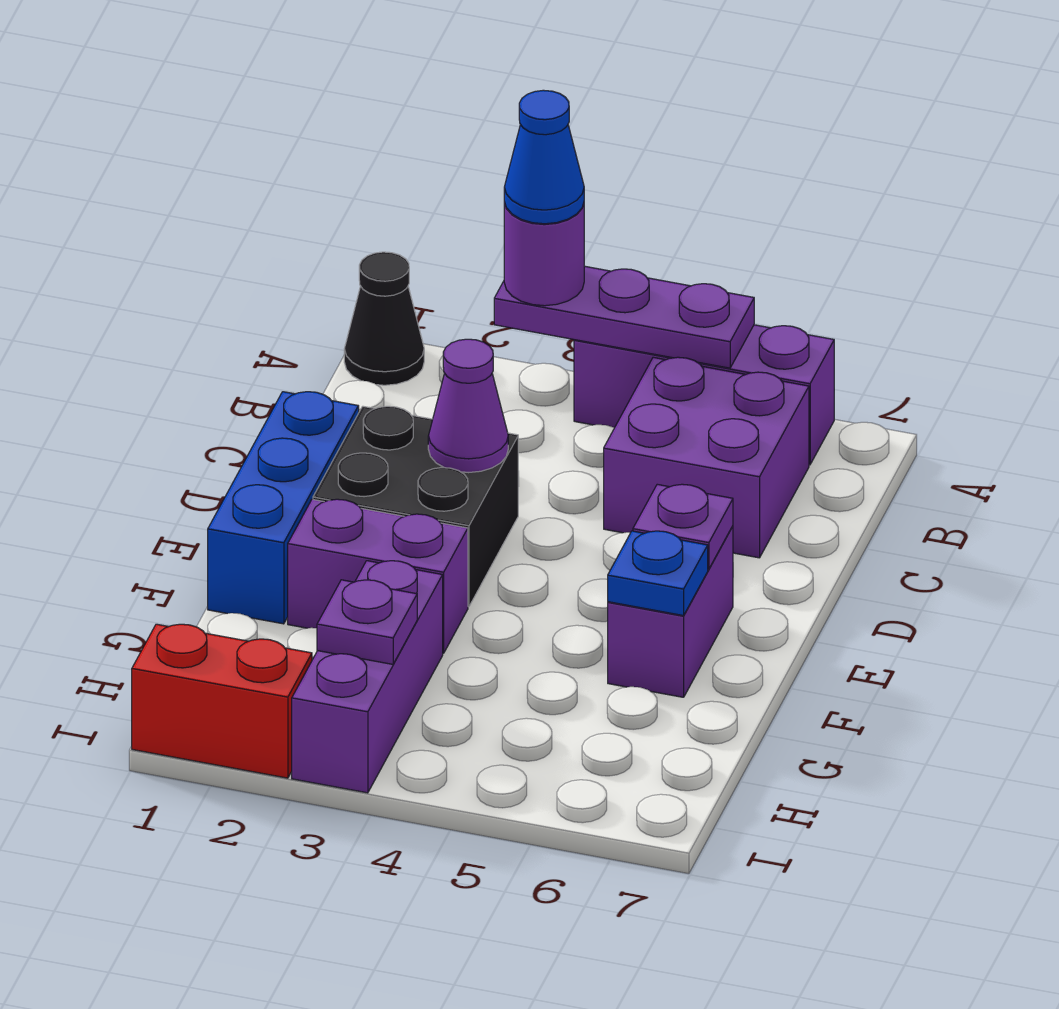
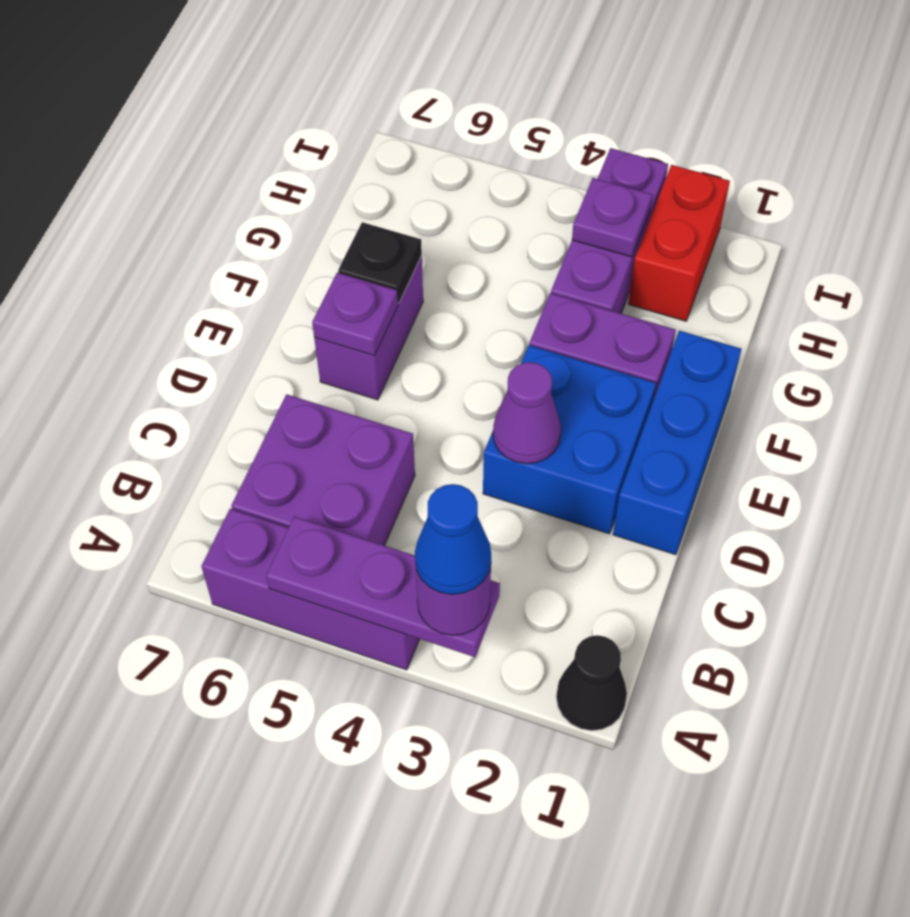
black brick D2:E3 level 1 -> blue brick D2:E3 level 1
blue plate F6 level 2 -> black plate F6 level 2
red brick I1:I2 level 1 -> red brick H2:I2 level 1

